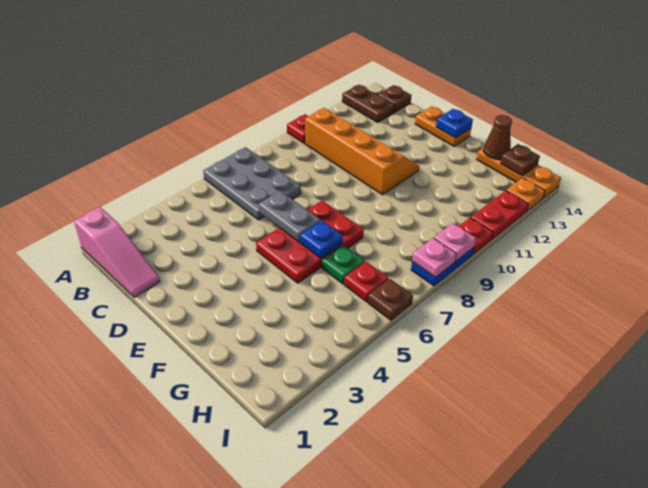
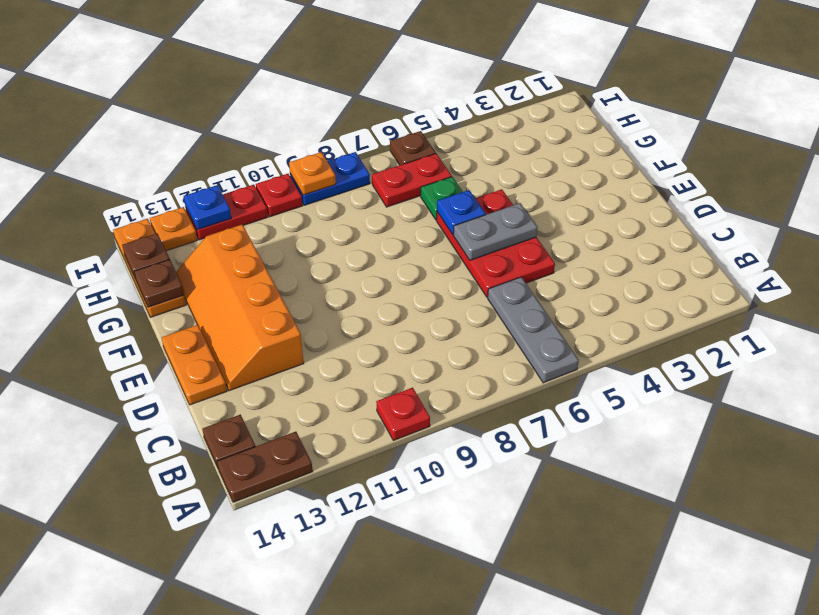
pink slope A1:C1 level 1 top A -> none
grey plate A6:C7 level 1 -> grey plate A6:C6 level 1
brown plate A13:B13 level 1 -> brown plate A13:A14 level 1
orange slope B10:E11 level 1 top 10 -> orange slope D12:G13 level 1 top 12
grey plate D6:E6 level 2 -> grey plate E5:E6 level 2
red plate E5:F7 level 1 -> red plate D5:F6 level 1
blue plate E14 level 2 -> blue plate I12 level 2
brown cone G14 level 2 -> brown plate G14 level 2
red plate H6 level 1 -> red plate H6:H7 level 1
pink plate I8 level 2 -> none
pink plate I9 level 2 -> orange plate I9 level 2

